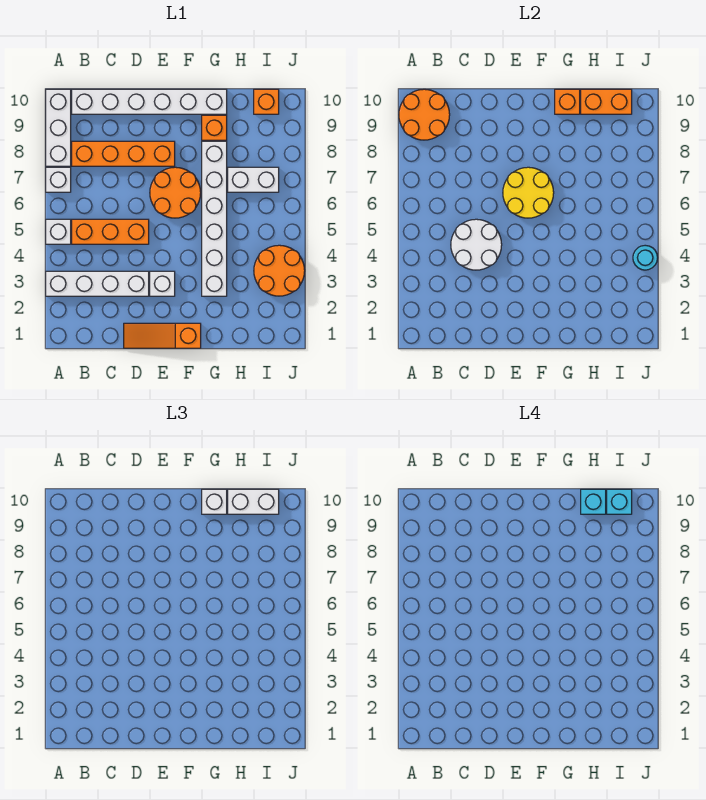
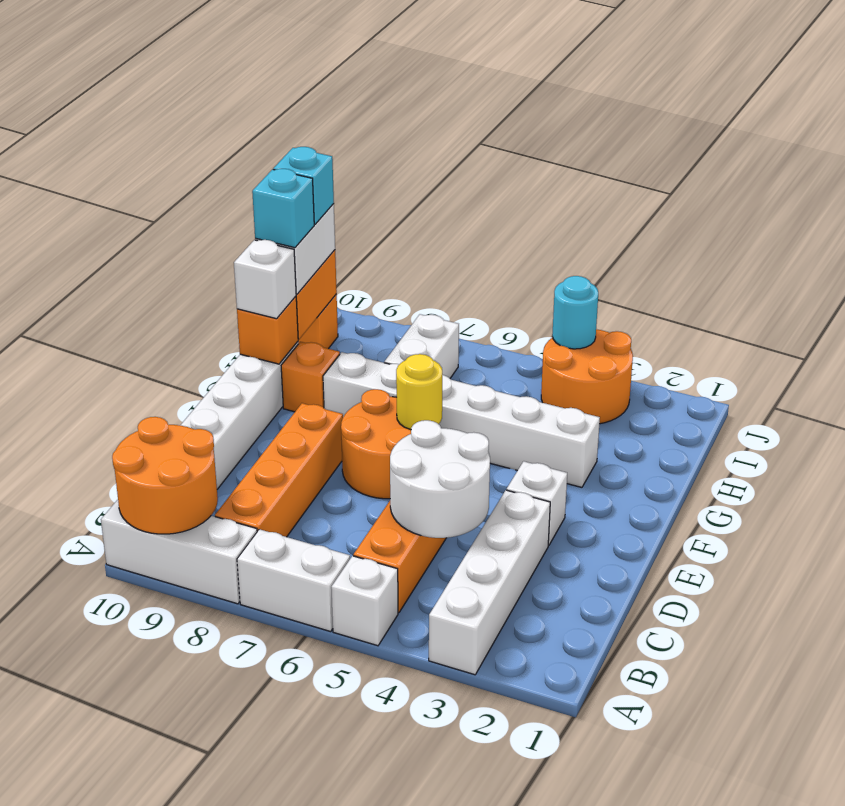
white brick A7 level 1 -> white brick A6:A7 level 1
orange slope D1:F1 level 1 top F -> none
yellow round brick E6:F7 level 2 -> yellow round brick F6 level 2

